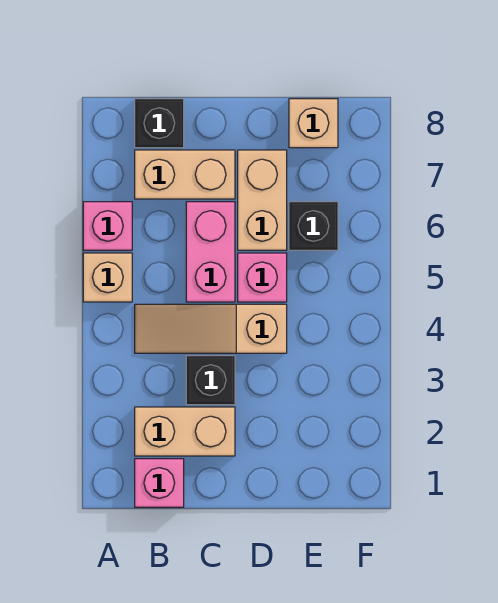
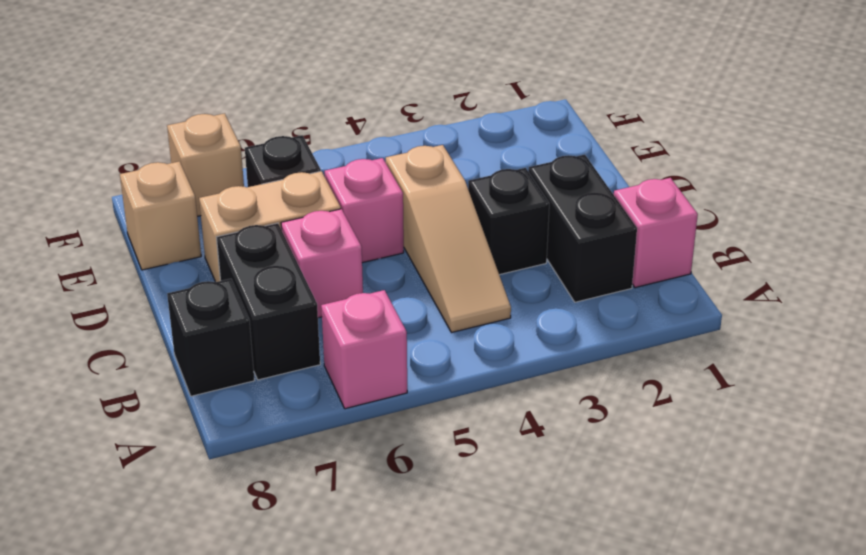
tan brick A5 level 1 -> tan brick F7 level 1
tan brick B2:C2 level 1 -> black brick B2:C2 level 1
tan brick B7:C7 level 1 -> black brick B7:C7 level 1
pink brick C5:C6 level 1 -> pink brick C6 level 1

